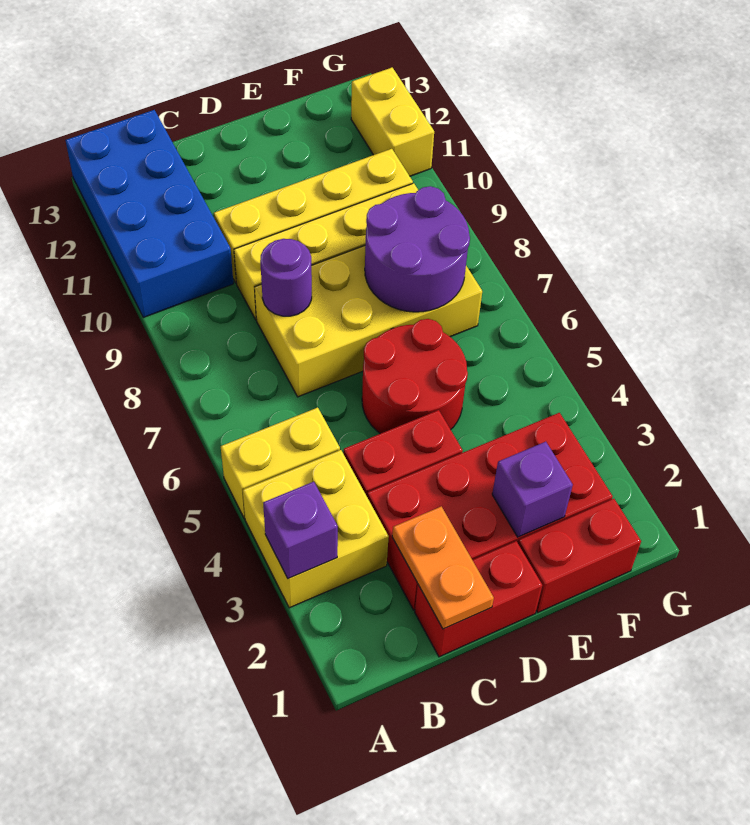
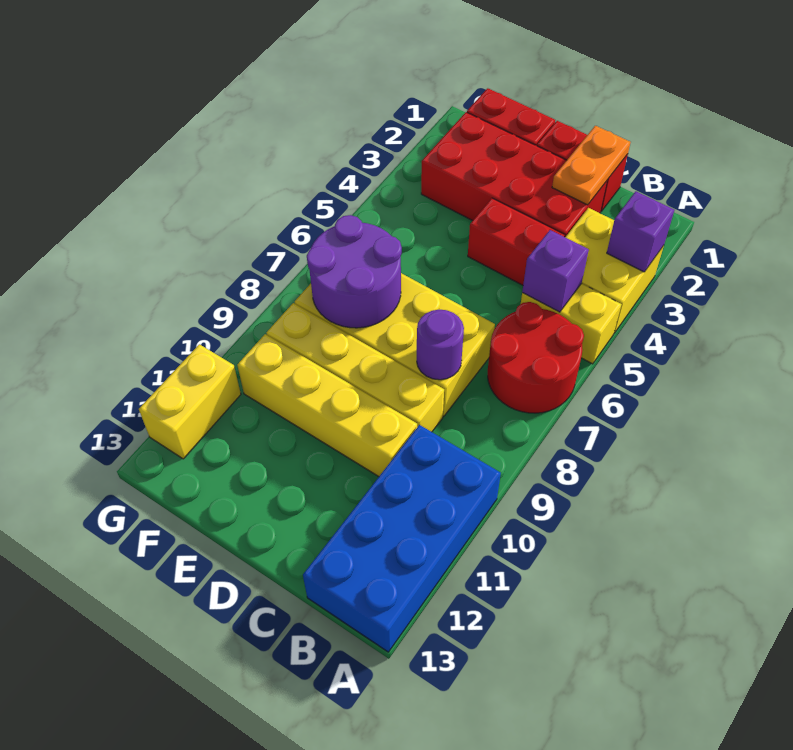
red round brick D5:E6 level 1 -> red round brick A6:B7 level 1
purple brick E2 level 2 -> purple brick B5 level 2

